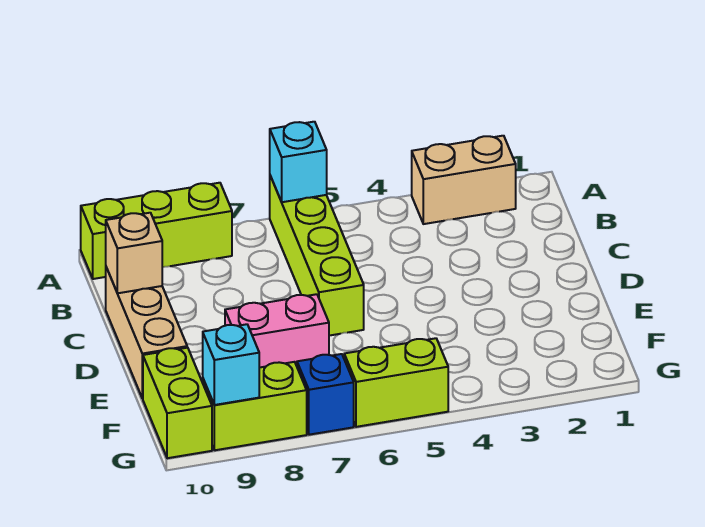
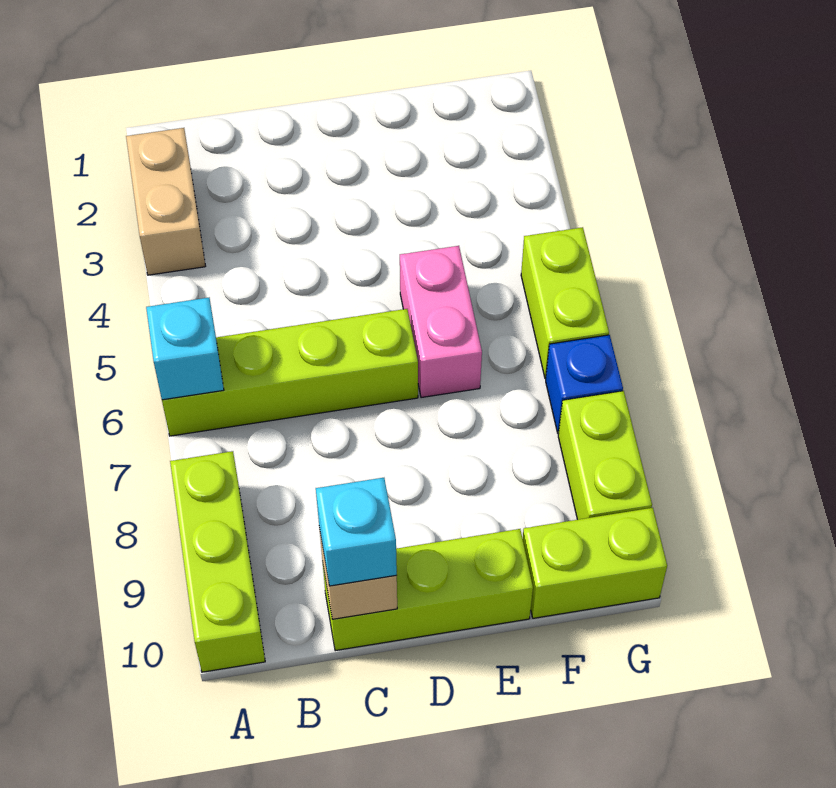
tan brick C10:E10 level 1 -> lime brick C10:E10 level 1
pink brick E7:E8 level 1 -> pink brick E5:E6 level 1
cyan brick G9 level 2 -> cyan brick C10 level 3

